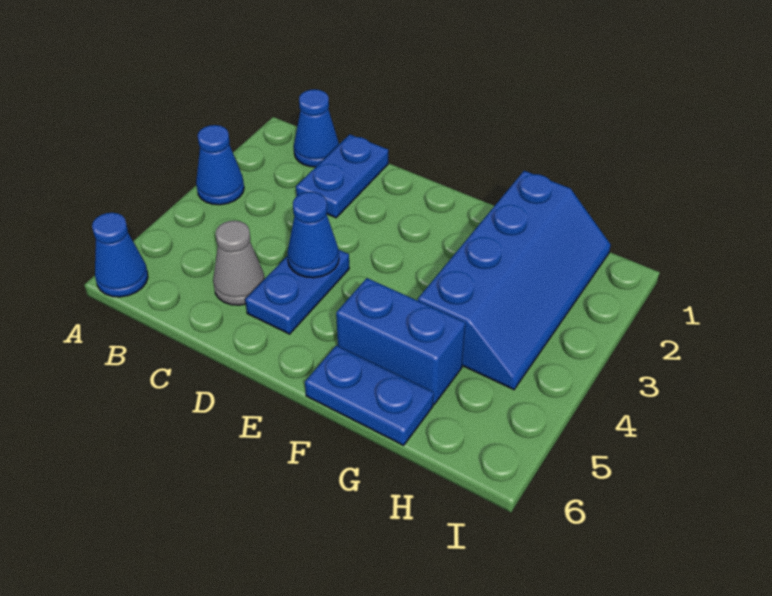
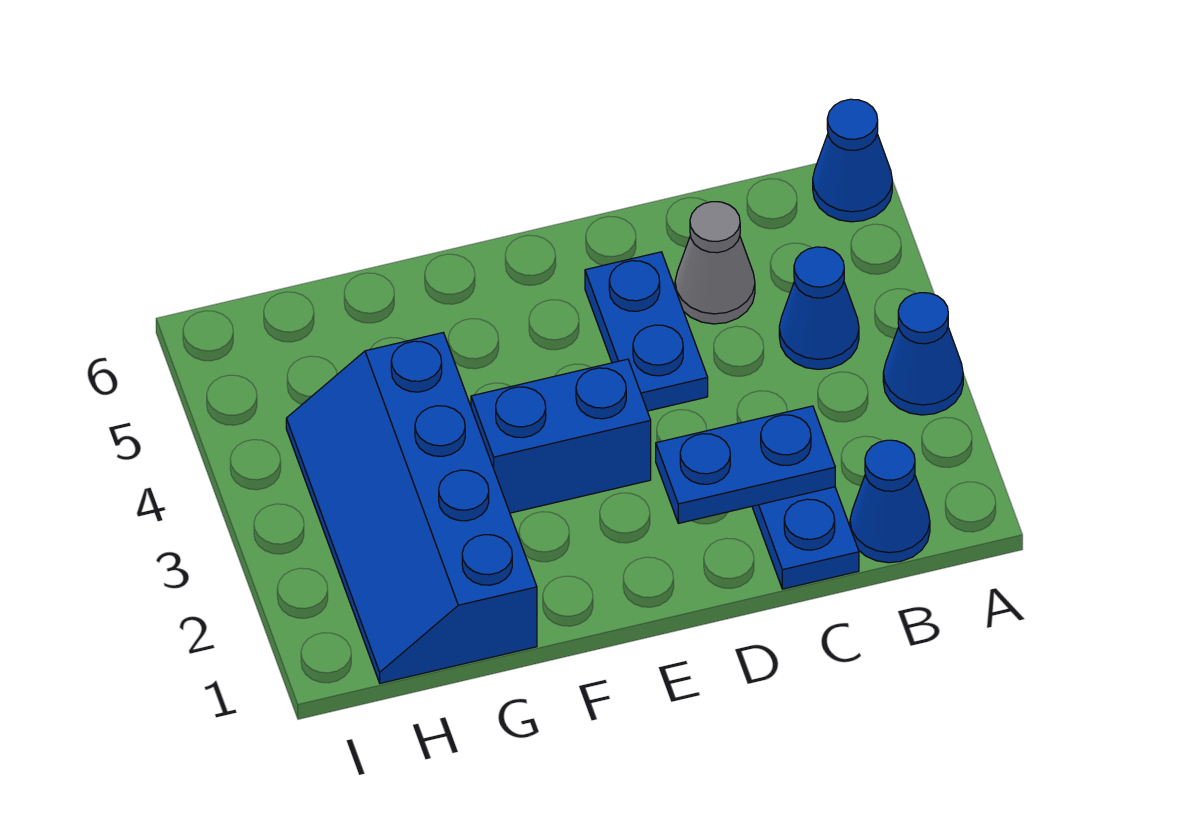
blue cone D4 level 2 -> blue cone B4 level 1
blue brick F5:G5 level 1 -> blue brick E3:F3 level 1
blue plate F6:G6 level 1 -> blue plate C2:D2 level 2

